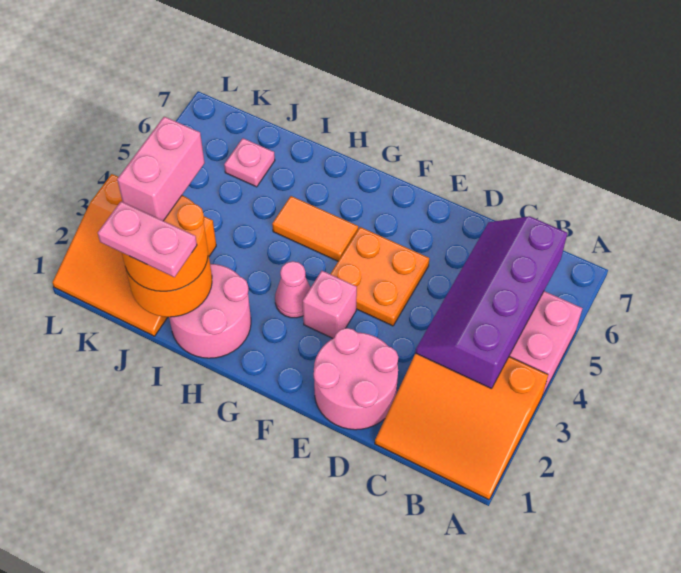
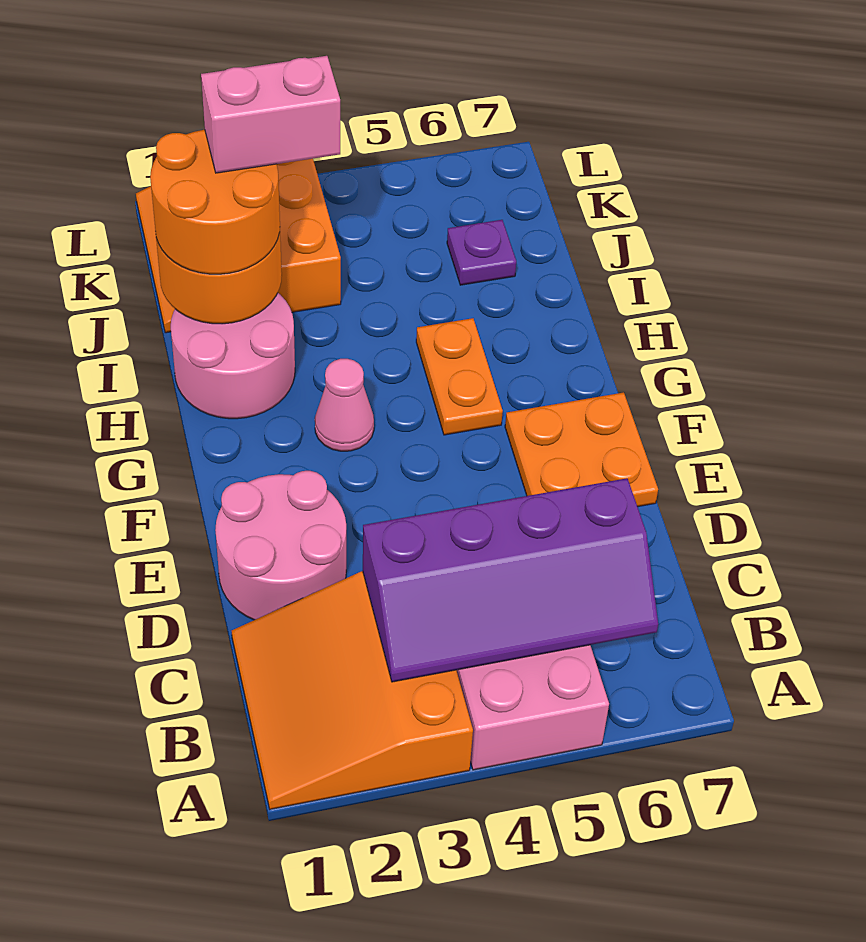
purple slope B3:C6 level 2 top B -> purple slope B3:C6 level 2 top C
orange plate E4:F5 level 1 -> orange plate E6:F7 level 1
pink brick F3 level 1 -> none
orange tile G5:H5 level 1 -> orange plate G5:H5 level 1
pink plate I1:J1 level 4 -> none
pink plate J6 level 1 -> purple plate J6 level 1

